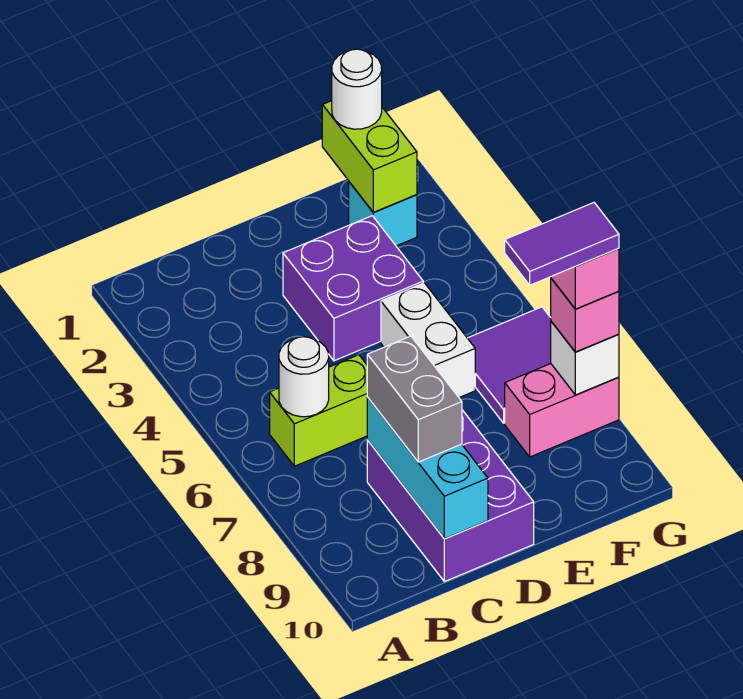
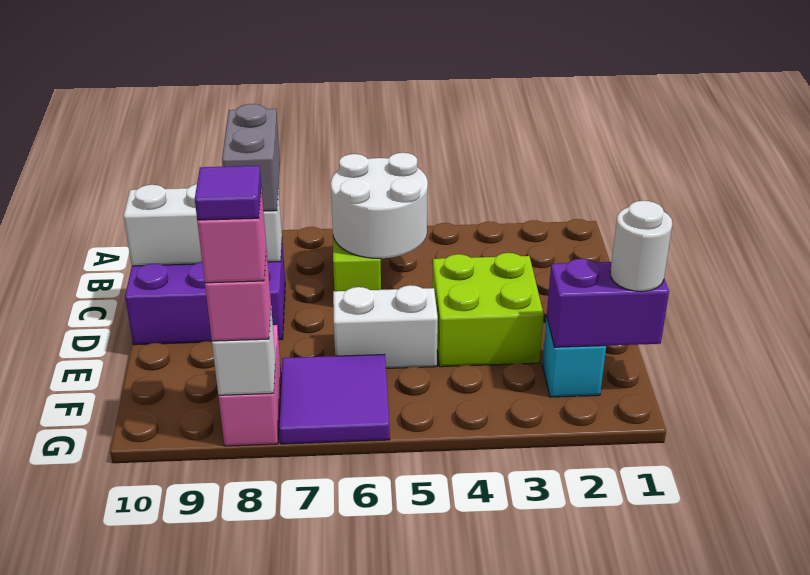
white round brick B6 level 2 -> white round brick B5:C6 level 2
cyan brick C8:C10 level 2 -> white brick C8:C10 level 2
grey brick C8:C9 level 3 -> grey brick B8:C8 level 3
purple brick D3:E4 level 1 -> lime brick D3:E4 level 1
lime brick F1:F2 level 2 -> purple brick F1:F2 level 2
purple tile F8:G8 level 5 -> purple tile G8 level 5

